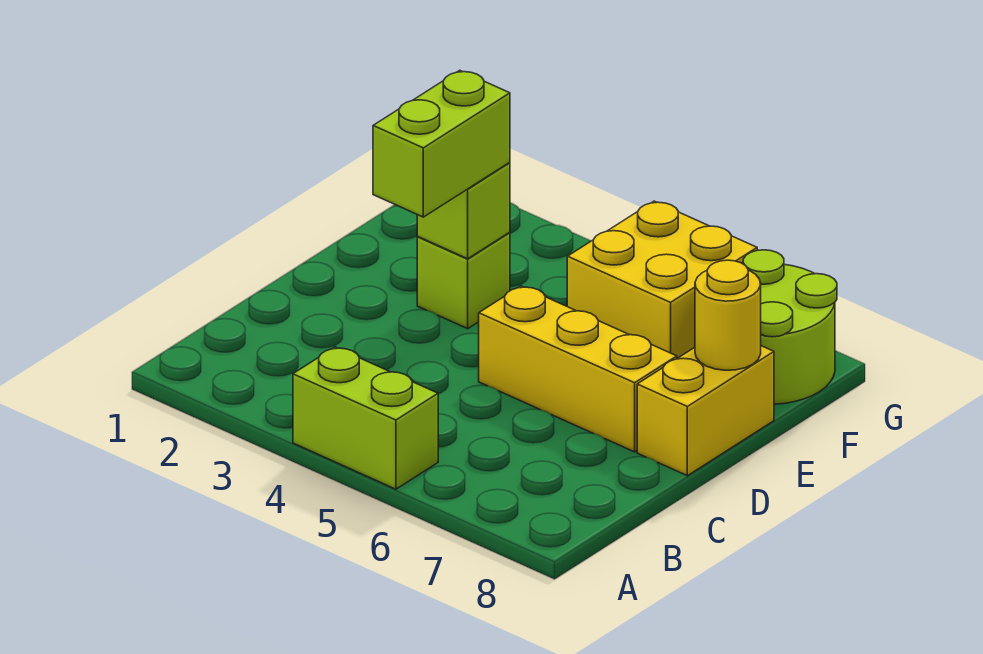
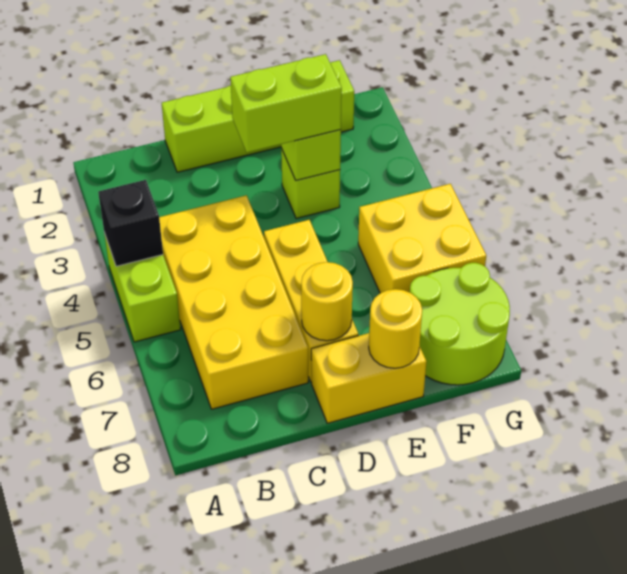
none -> black brick A4 level 2
none -> yellow brick B4:C7 level 1
none -> lime brick C1:F1 level 1
none -> yellow round brick D7 level 2

